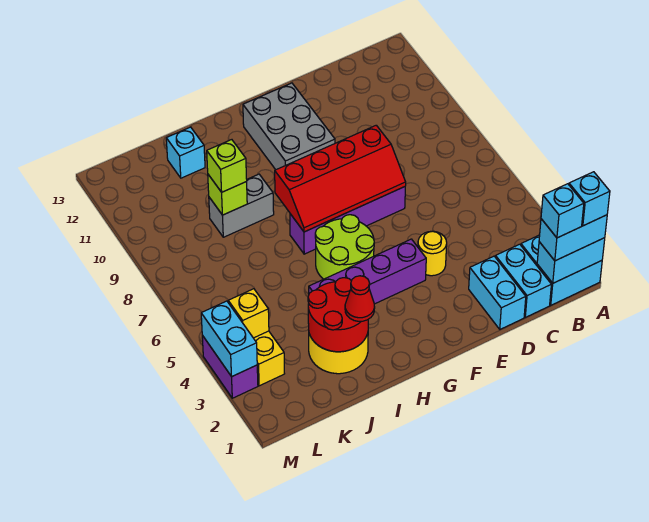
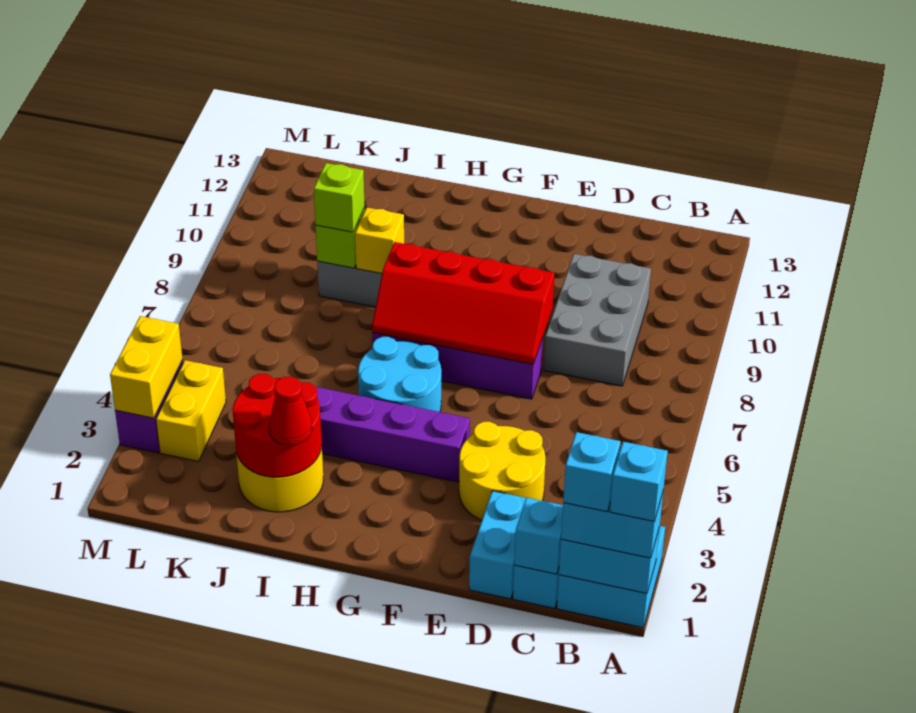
yellow round brick E4 level 1 -> yellow round brick D3:E4 level 1
grey brick F10:G12 level 1 -> grey brick C8:D10 level 1
lime round brick G5:H6 level 1 -> cyan round brick G5:H6 level 1
cyan brick J12 level 1 -> cyan brick C1 level 2
yellow brick L4 level 2 -> yellow brick I9 level 2
cyan brick M3:M4 level 2 -> yellow brick M3:M4 level 2

